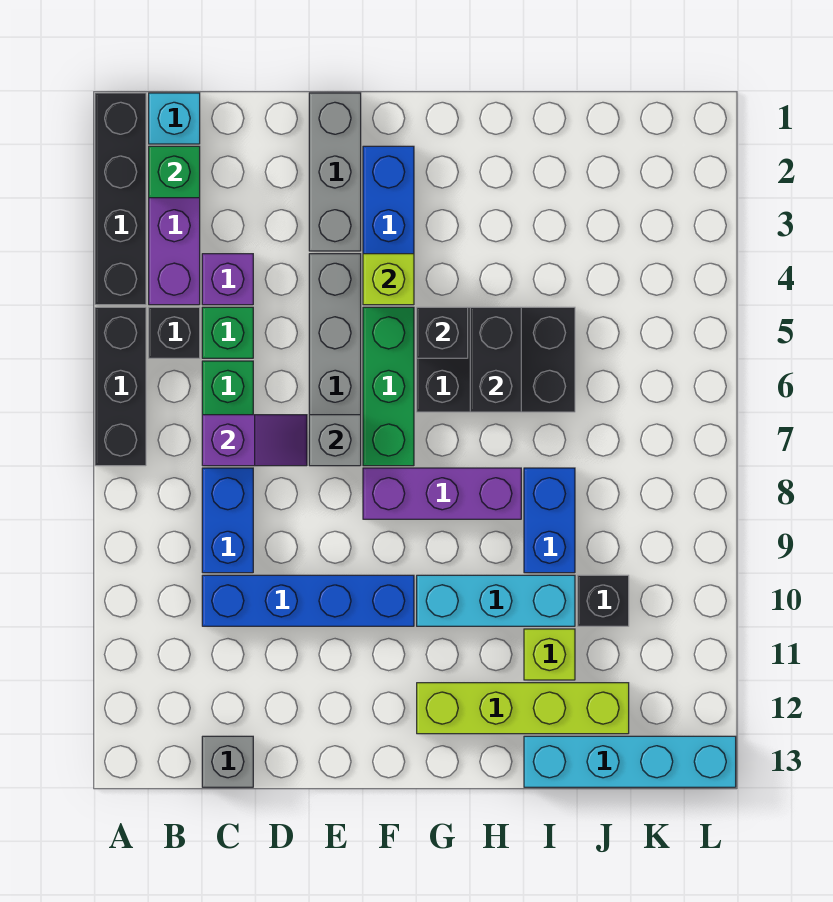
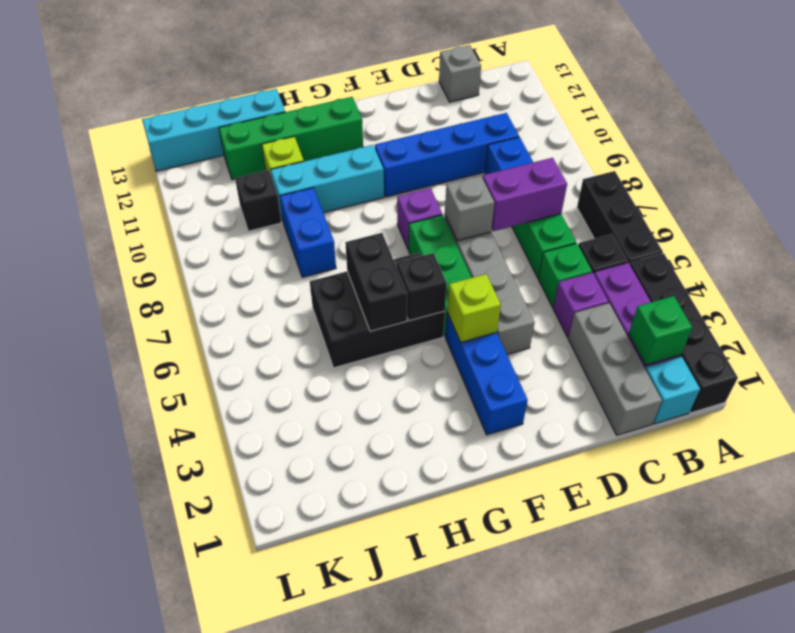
purple slope C7:D7 level 2 top C -> purple brick C7:D7 level 2
grey brick E1:E3 level 1 -> grey brick C1:C3 level 1
purple brick F8:H8 level 1 -> purple brick F8 level 1
lime brick G12:J12 level 1 -> green brick G12:J12 level 1

